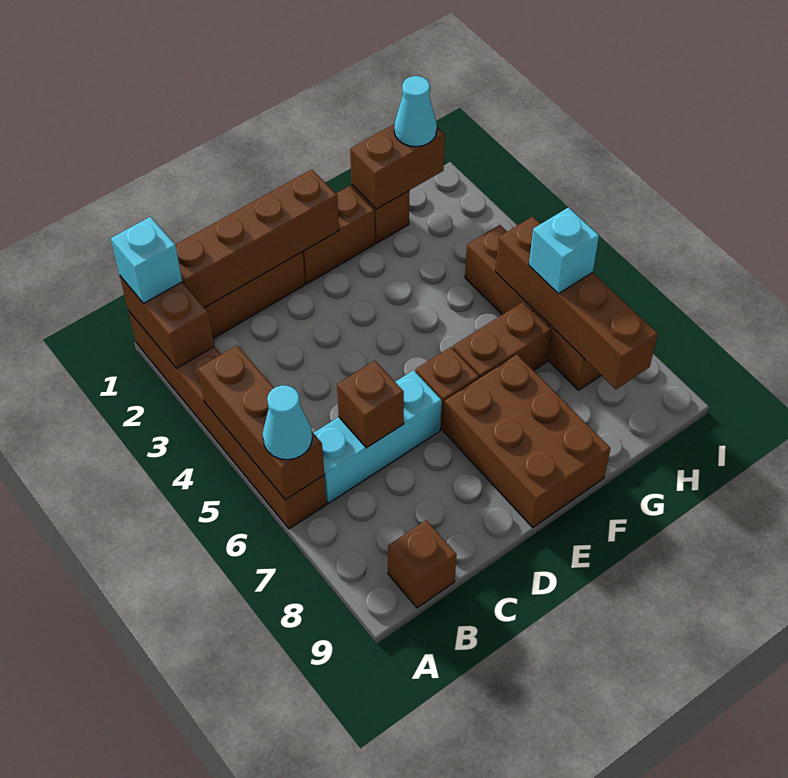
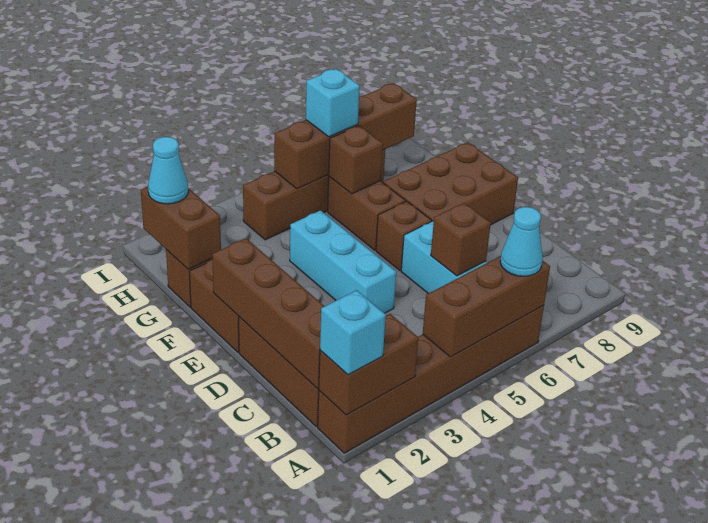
brown brick B9 level 1 -> brown brick G6 level 2
none -> cyan brick D4:F4 level 1

